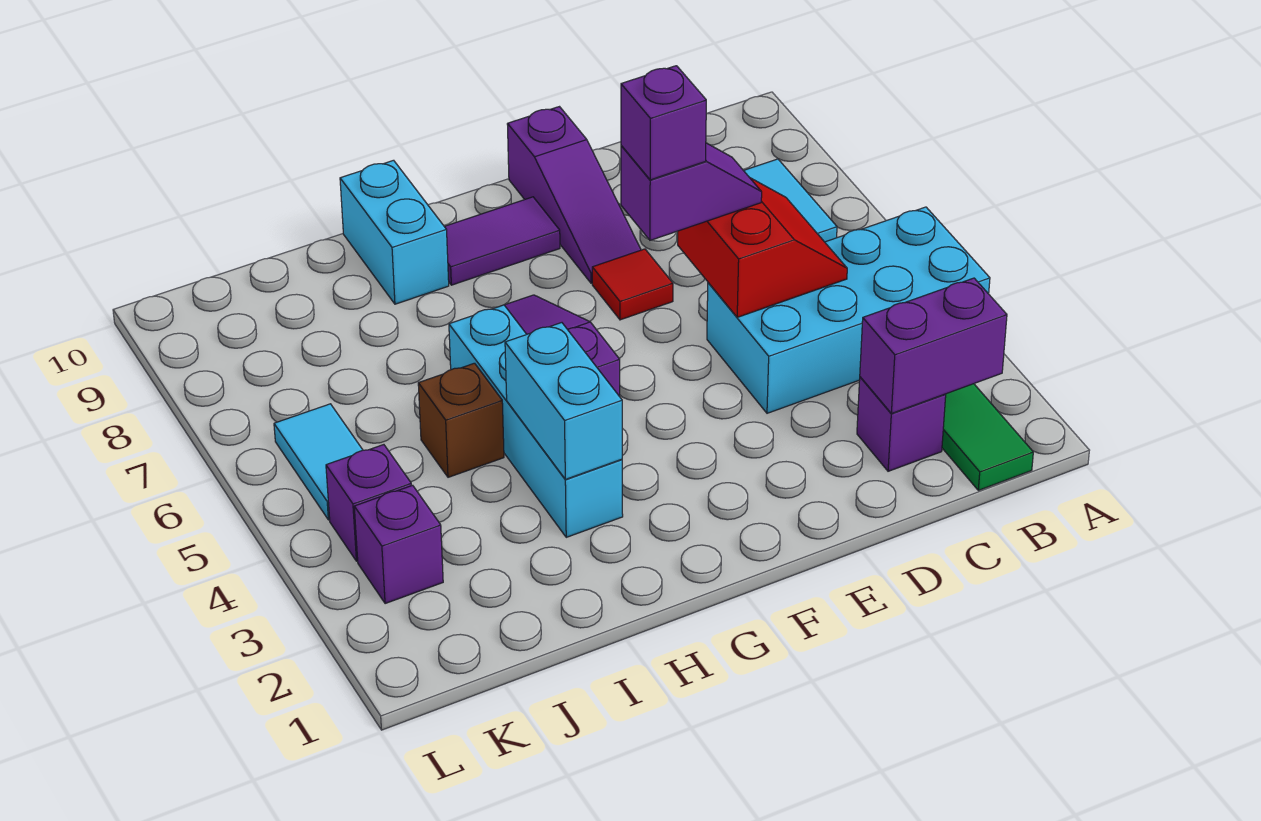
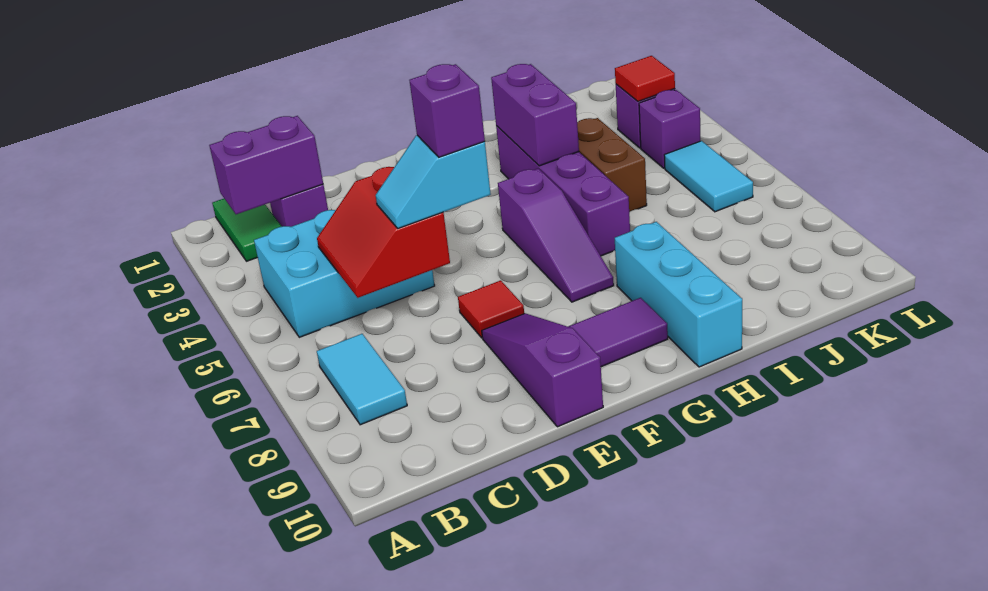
cyan brick A4:D5 level 1 -> cyan brick B4:D5 level 1
purple slope D6:E6 level 3 top E -> cyan slope D6:E6 level 3 top E
cyan brick H3:H6 level 1 -> purple brick H3:H6 level 1
cyan brick H3:H4 level 2 -> purple brick H3:H4 level 2
cyan brick H9:H10 level 1 -> cyan brick H8:H10 level 1
brown brick I5 level 1 -> brown brick I4:I5 level 1
none -> red tile K3 level 2

